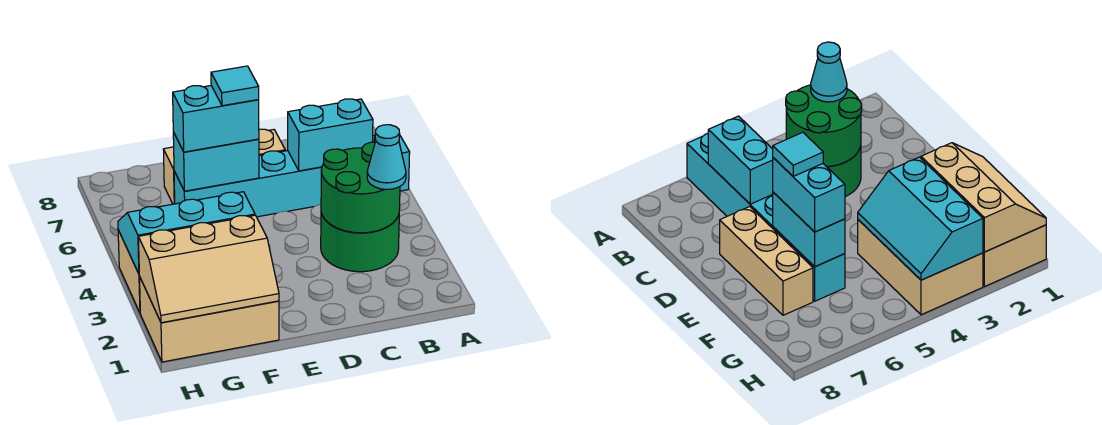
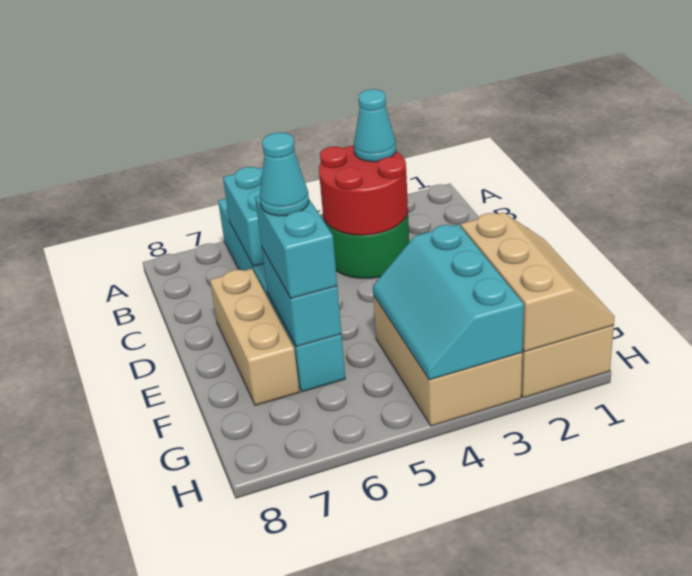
green round brick B3:C4 level 2 -> red round brick B3:C4 level 2
cyan tile E6 level 4 -> cyan cone E6 level 4

